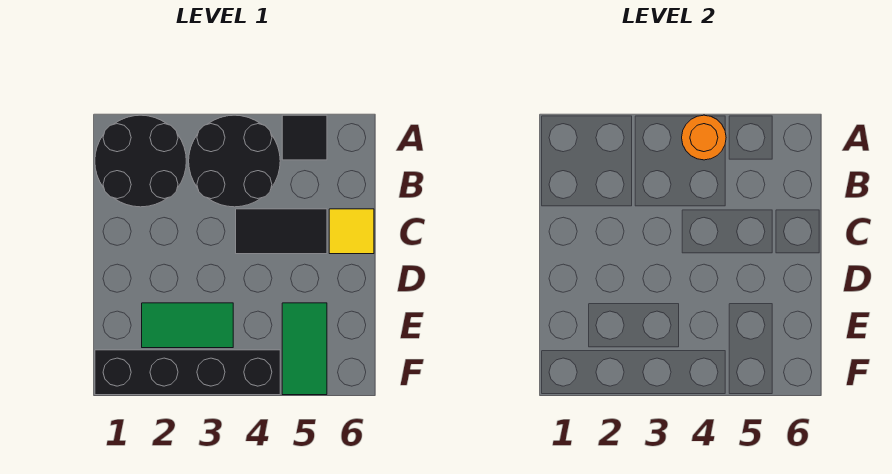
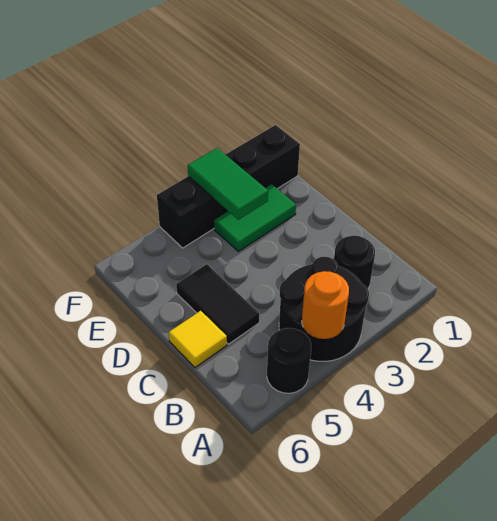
black round brick A1:B2 level 1 -> black round brick B2 level 1
black tile A5 level 1 -> black round brick A5 level 1
black tile C4:C5 level 1 -> black tile C5:D5 level 1
green tile E5:F5 level 1 -> green tile E3:F3 level 2

